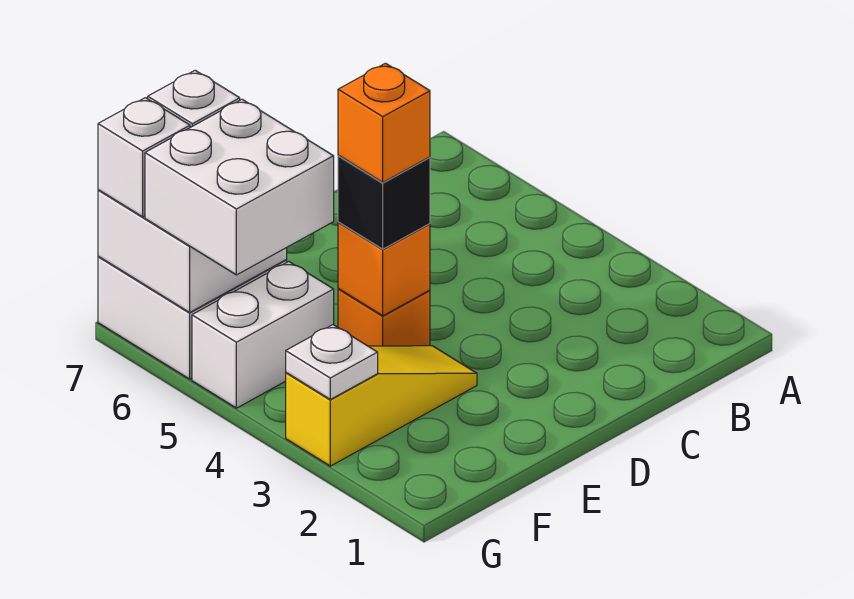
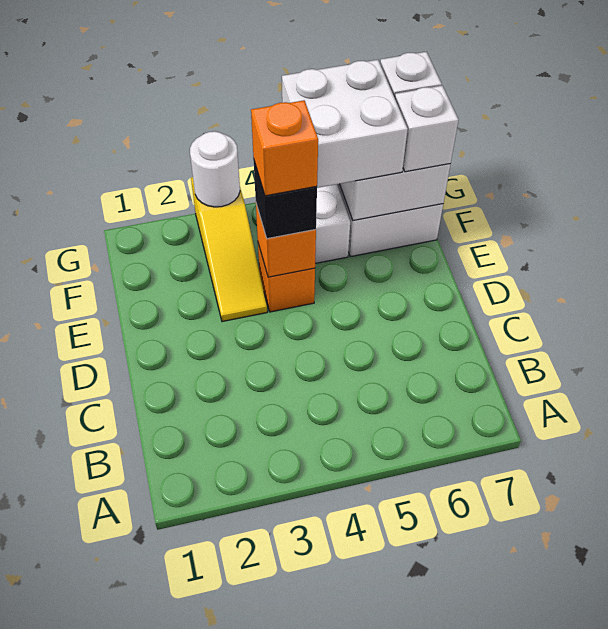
white plate G3 level 2 -> white round brick G3 level 2

